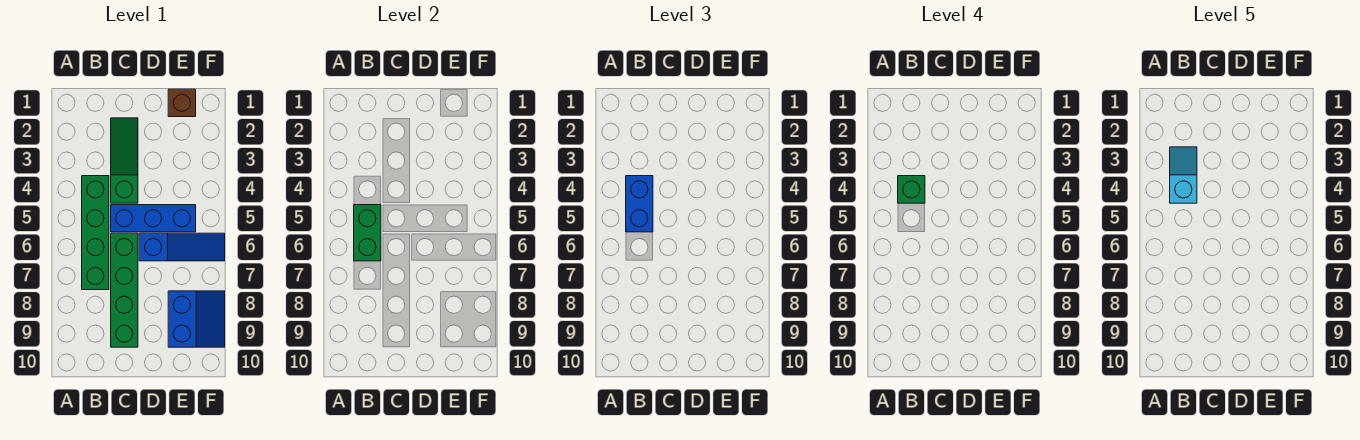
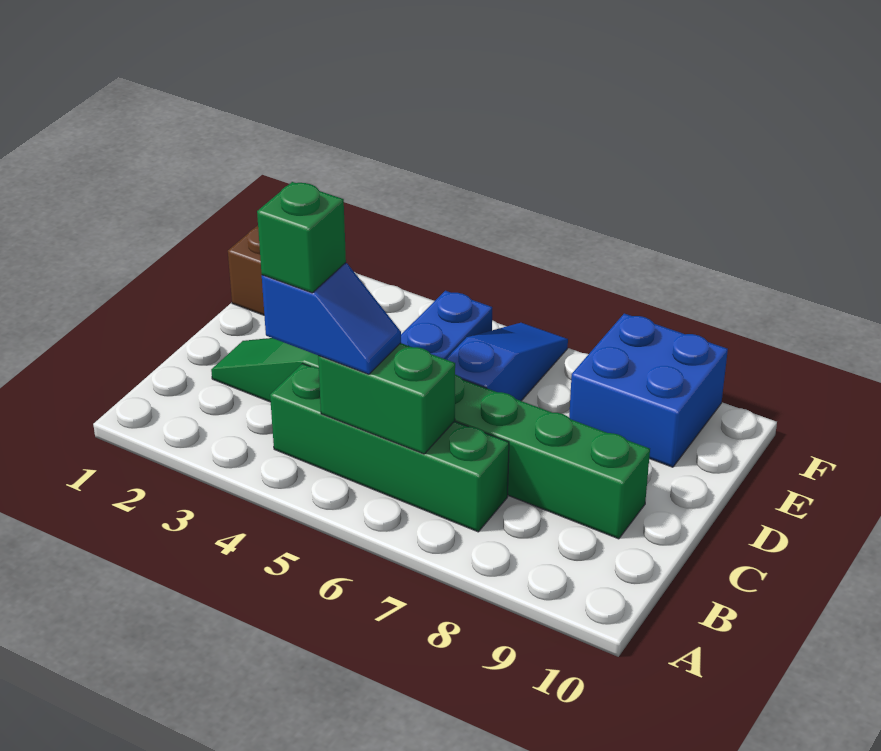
cyan slope B3:B4 level 5 top 4 -> none
blue brick B4:B5 level 3 -> blue slope B4:B5 level 3 top 4
blue slope E8:F9 level 1 top E -> blue brick E8:F9 level 1

